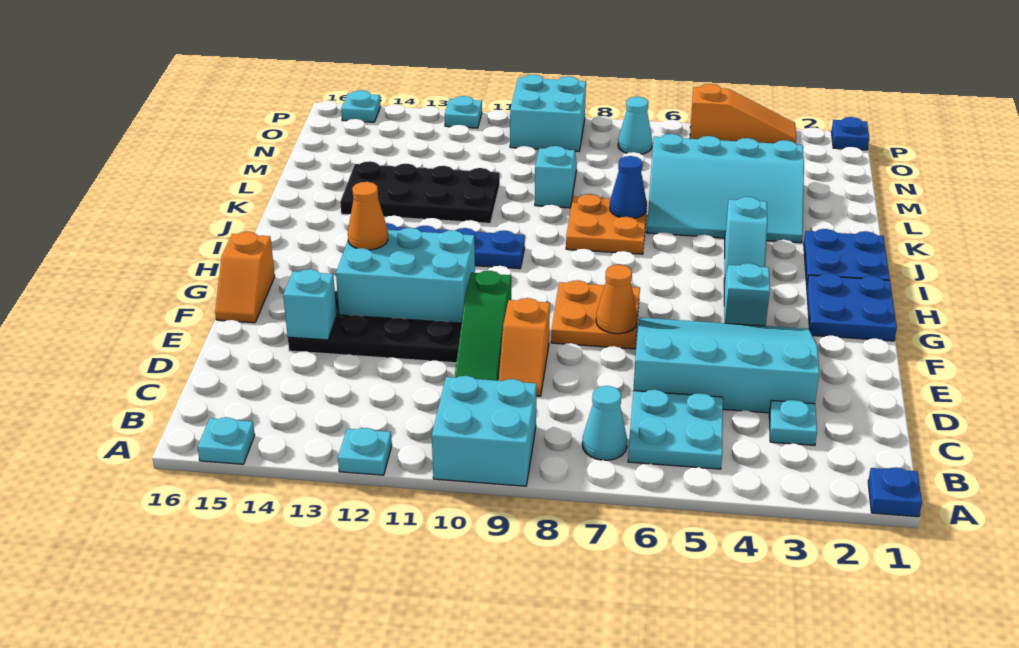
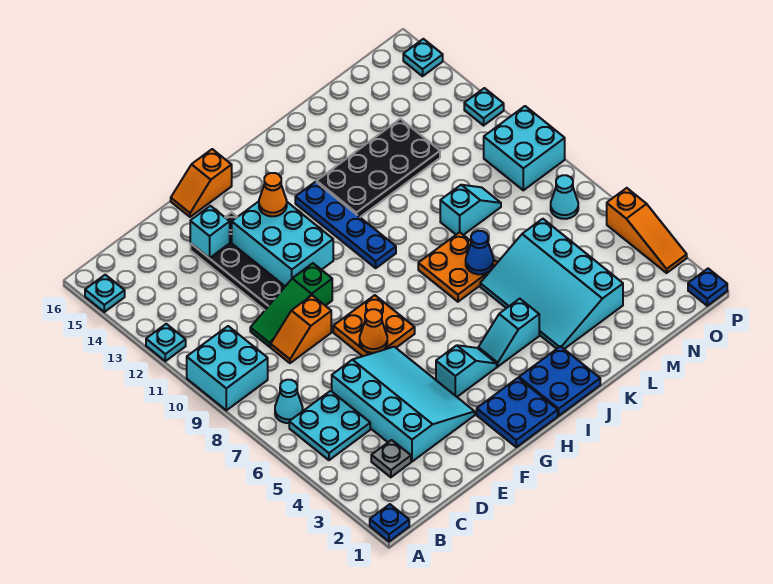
cyan plate C3 level 1 -> grey plate C3 level 1
black plate K11:L14 level 1 -> black plate J12:M13 level 1

